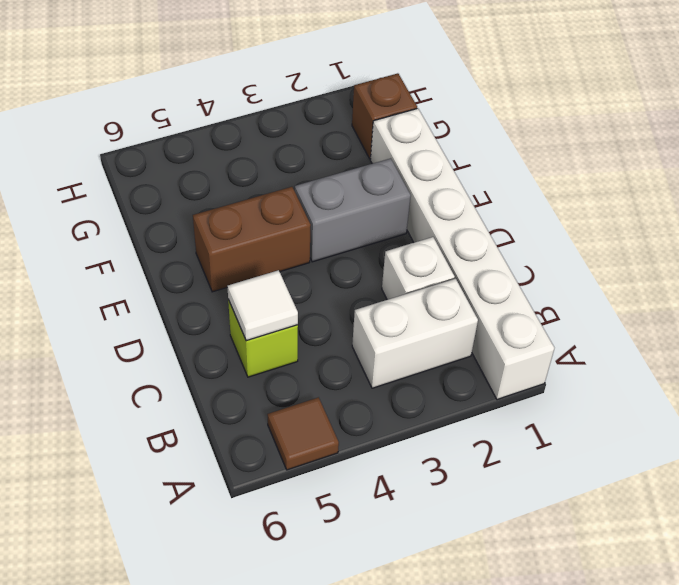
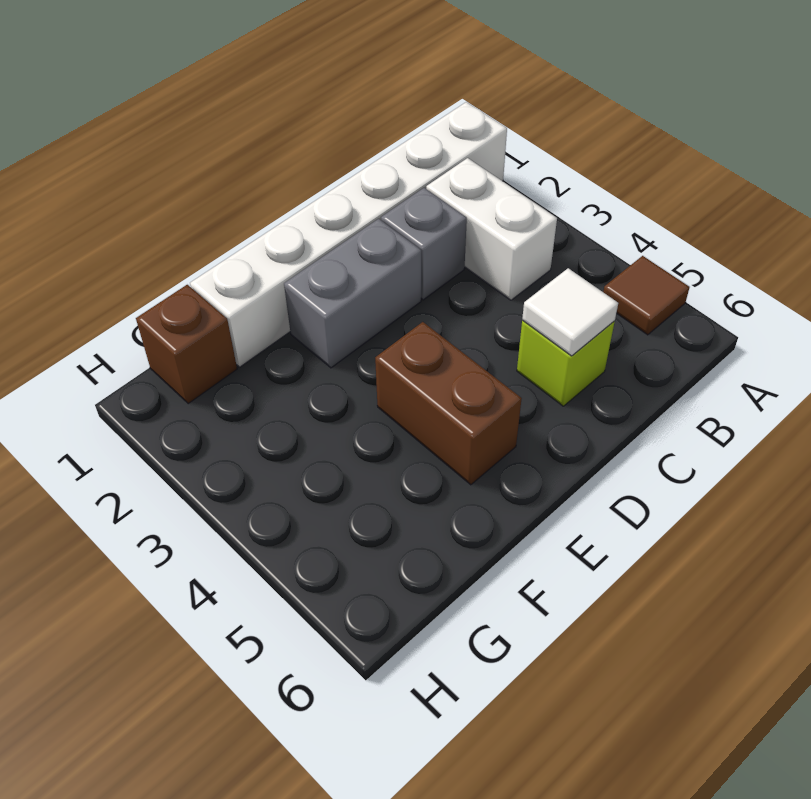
white brick C2 level 1 -> grey brick C2 level 1
grey brick E2:E3 level 1 -> grey brick D2:E2 level 1

